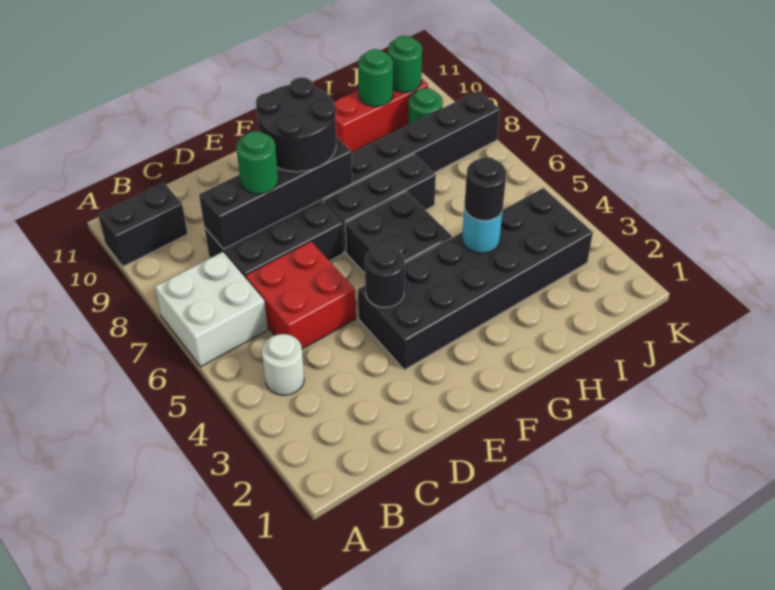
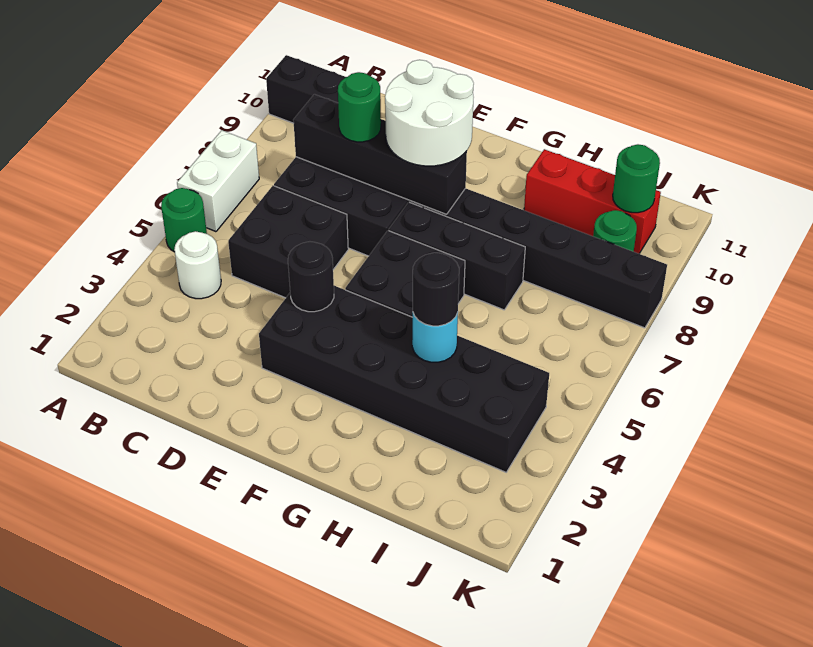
white brick A6:B7 level 1 -> white brick A6:A7 level 1
red brick C5:D6 level 1 -> black brick C5:D6 level 1
black round brick E8:F9 level 3 -> white round brick E8:F9 level 3
green round brick I10 level 2 -> green round brick A5 level 1

